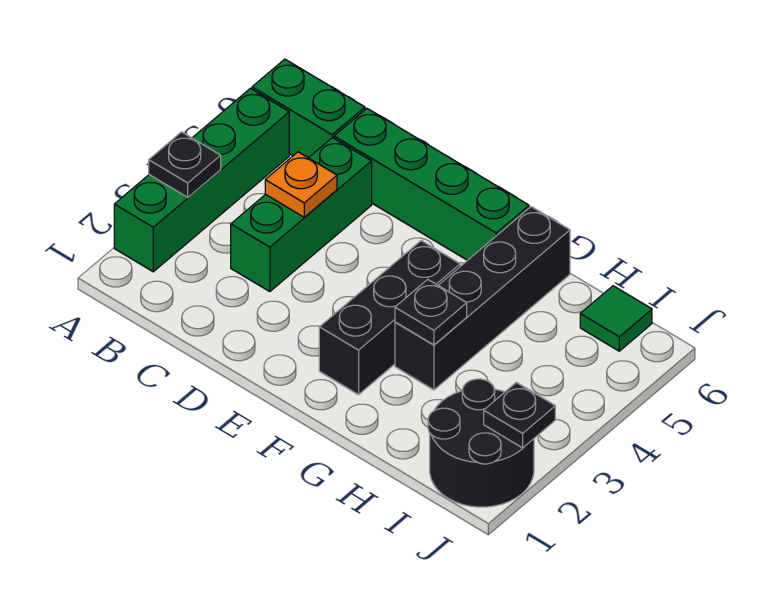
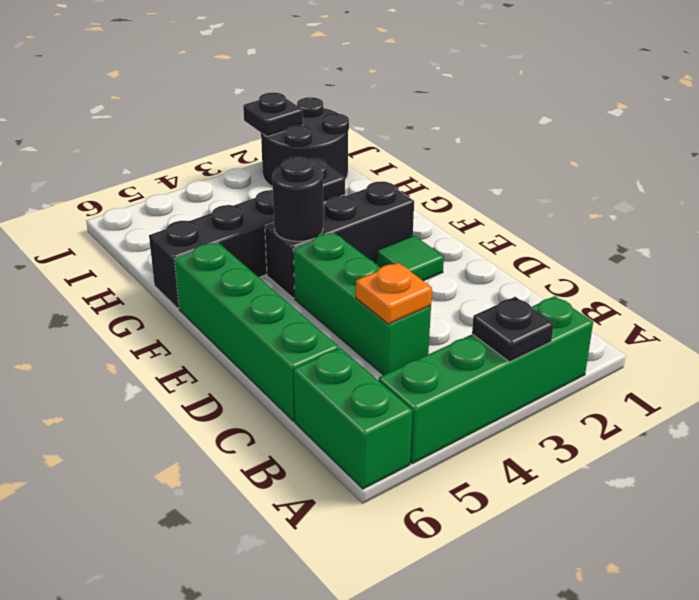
green brick C3:C5 level 1 -> green brick C4:E4 level 1
none -> black round brick F4 level 2
green tile I6 level 1 -> green tile E2 level 1

